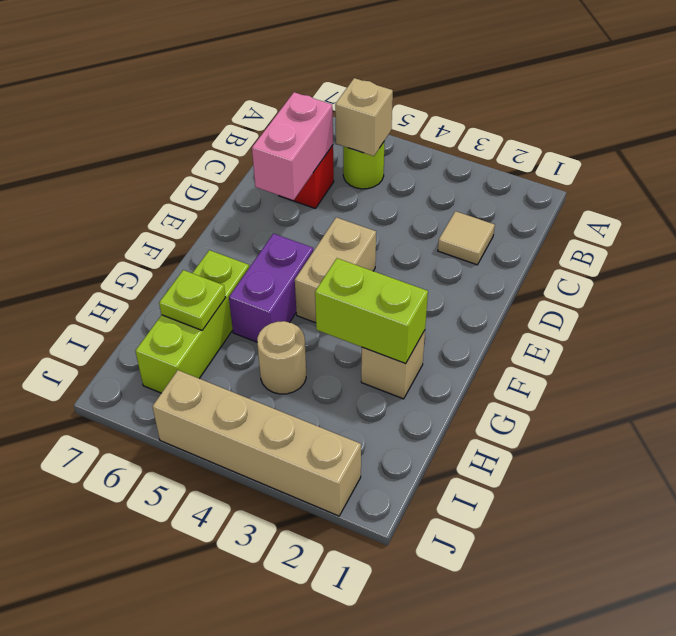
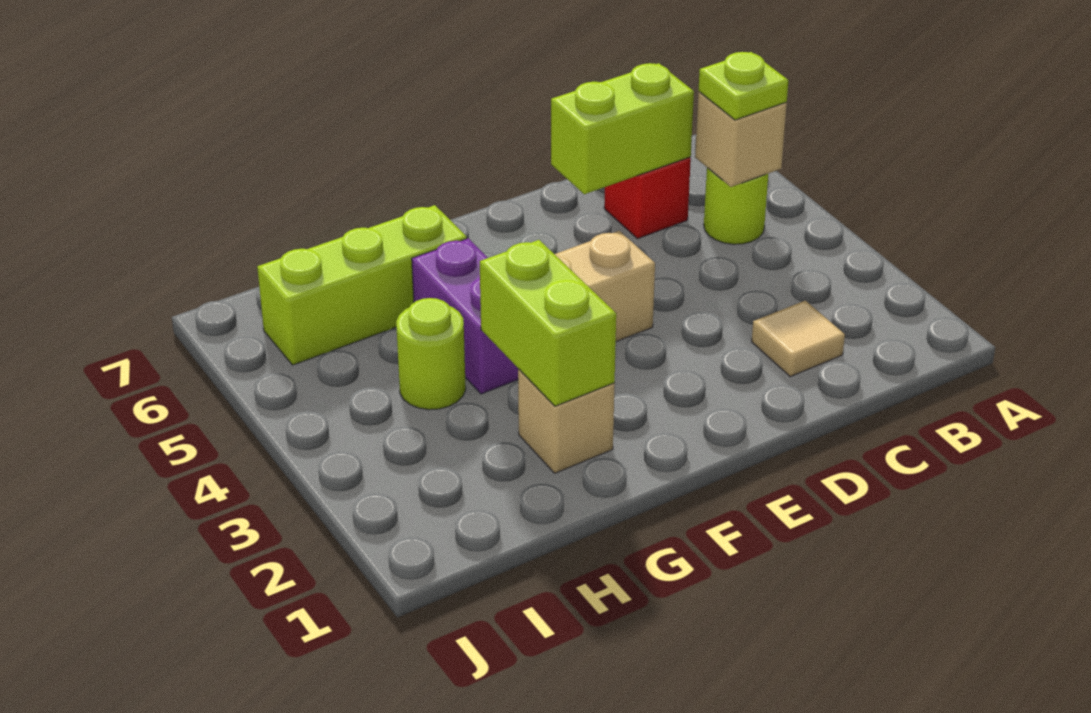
pink brick C6:D6 level 2 -> lime brick C6:D6 level 2
purple brick F5:G5 level 1 -> purple brick G4:G5 level 1
tan round brick H4 level 1 -> lime round brick H4 level 1
lime plate H6 level 2 -> lime plate B5 level 3
tan brick J2:J5 level 1 -> none

